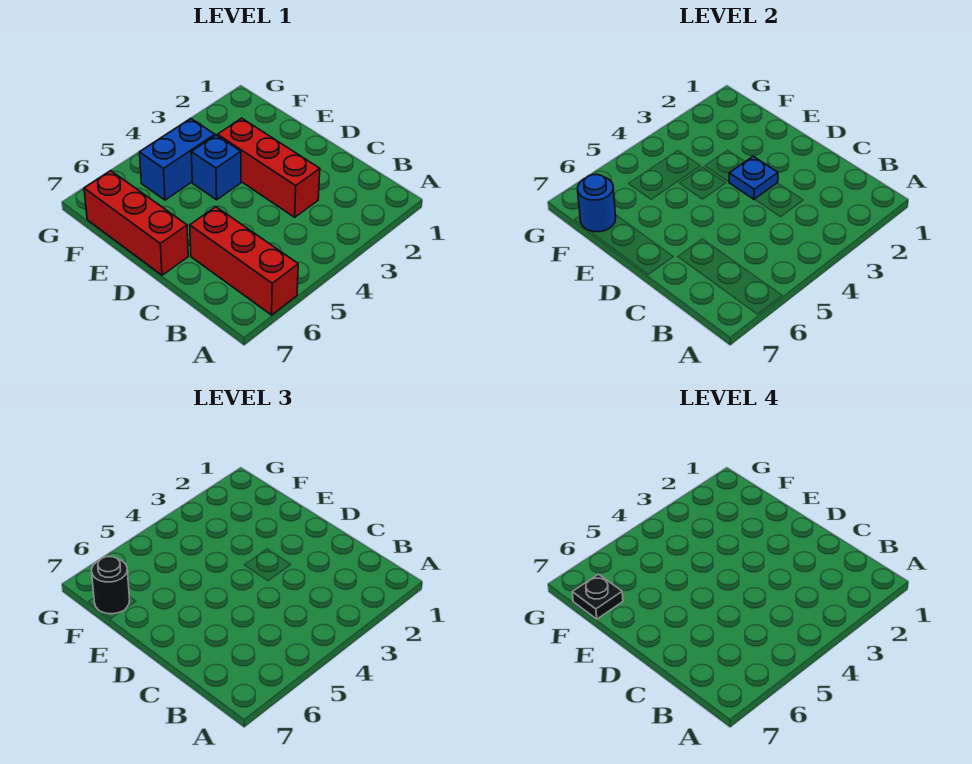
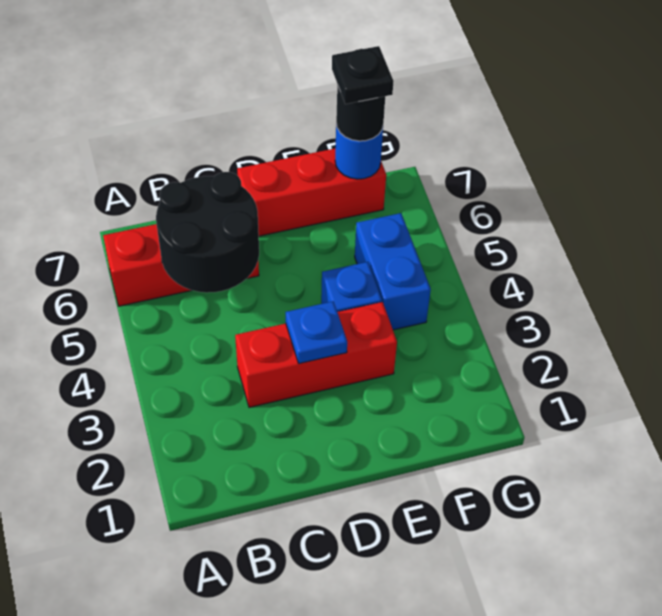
none -> black round brick B5:C6 level 2

